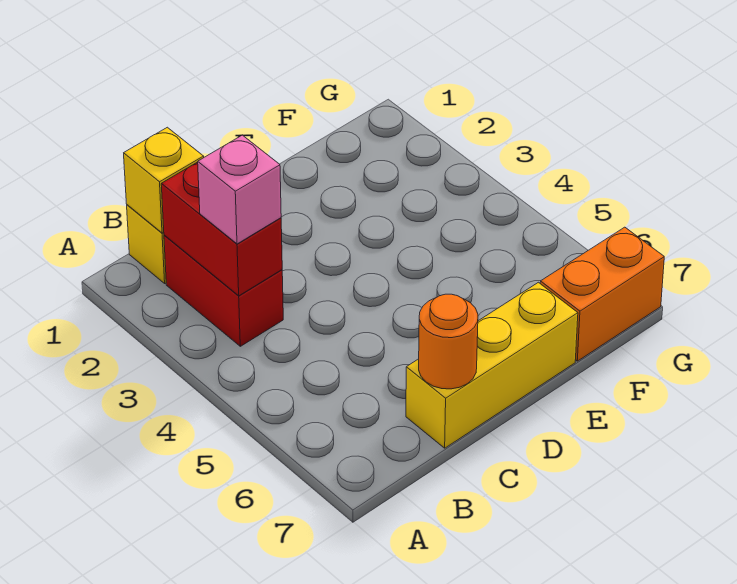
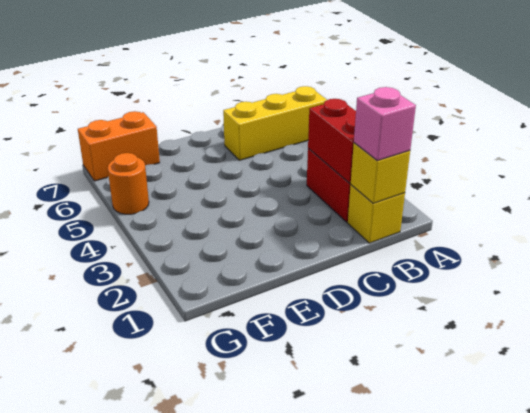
pink brick B3 level 3 -> pink brick B1 level 3
yellow brick C7:E7 level 1 -> yellow brick A6:C6 level 1
orange round brick C7 level 2 -> orange round brick G5 level 1

